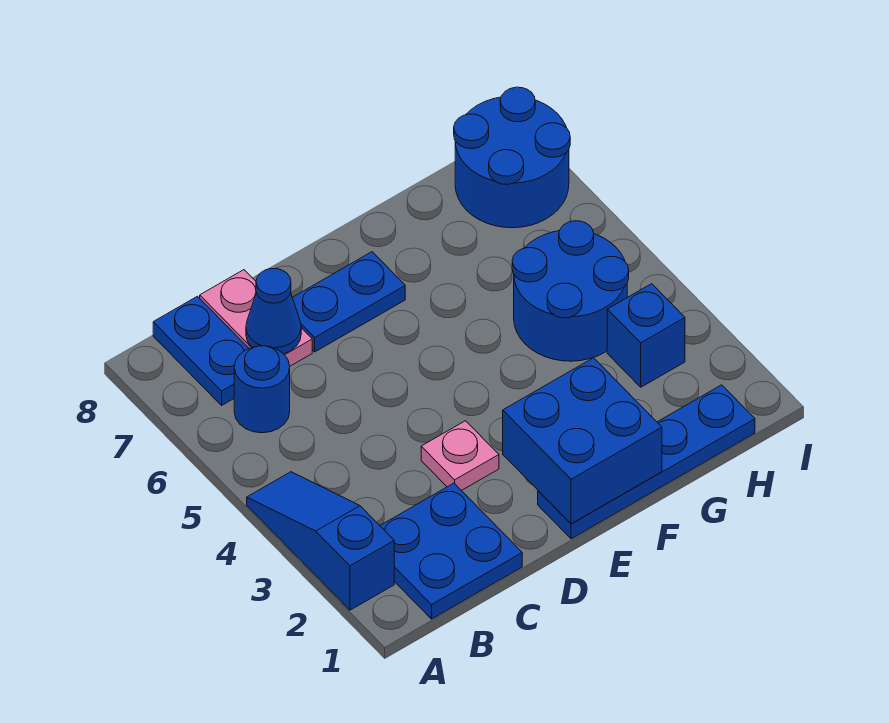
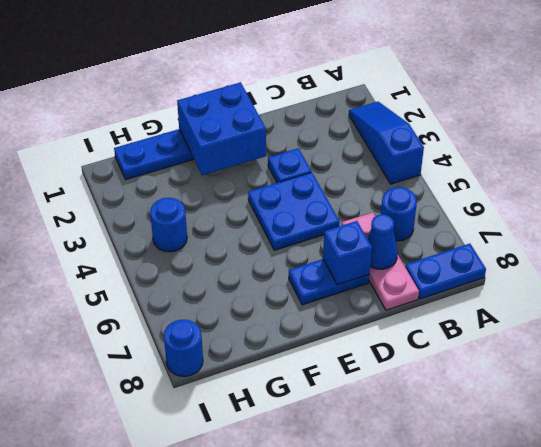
blue slope A2:A4 level 1 top 2 -> blue slope A2:A4 level 1 top 4
blue plate B1:C2 level 1 -> blue plate D4:E5 level 1
blue plate B7:B8 level 1 -> blue plate A8:B8 level 1
pink plate C7:C8 level 1 -> pink plate C6:C8 level 1
pink plate D3 level 1 -> blue plate D3 level 1
blue round brick G4:H5 level 1 -> blue round brick H4 level 1
blue brick H3 level 1 -> blue brick D7 level 2
blue round brick H7:I8 level 1 -> blue round brick I8 level 1

